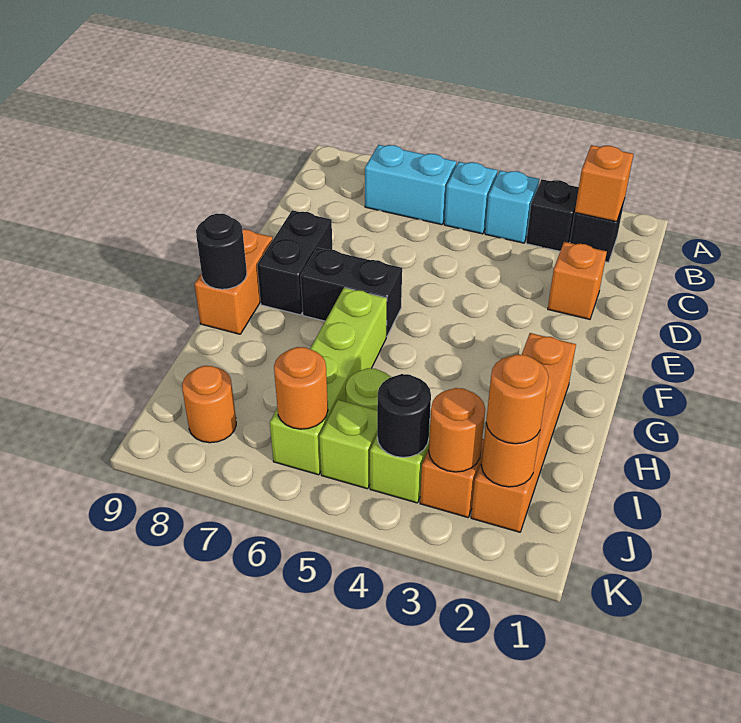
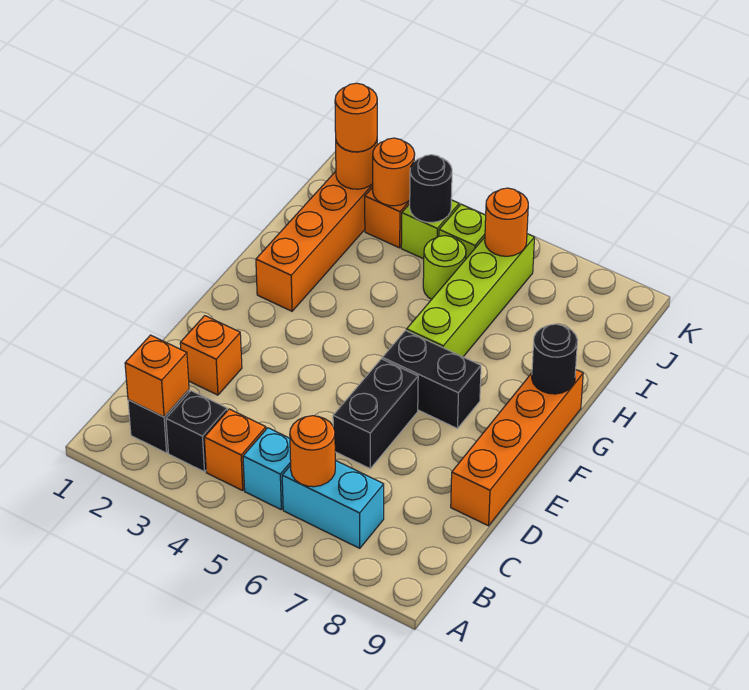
cyan brick B4 level 1 -> orange brick B4 level 1
black brick E8:F8 level 1 -> black brick D6:E6 level 1
orange brick F9:G9 level 1 -> orange brick D9:G9 level 1
orange round brick J8 level 1 -> orange round brick B6 level 2

